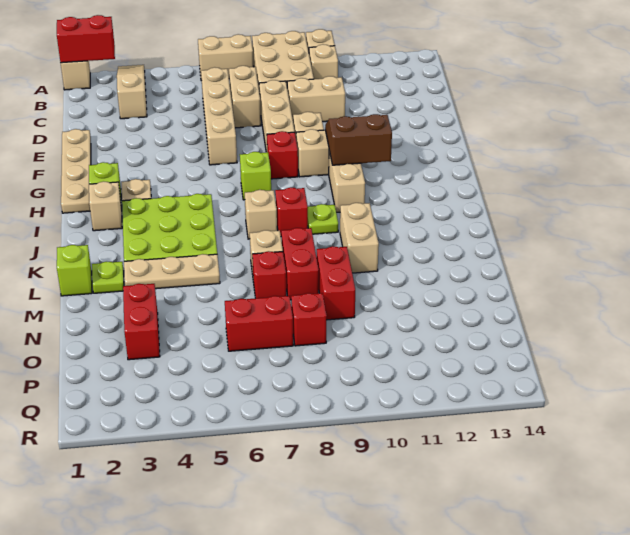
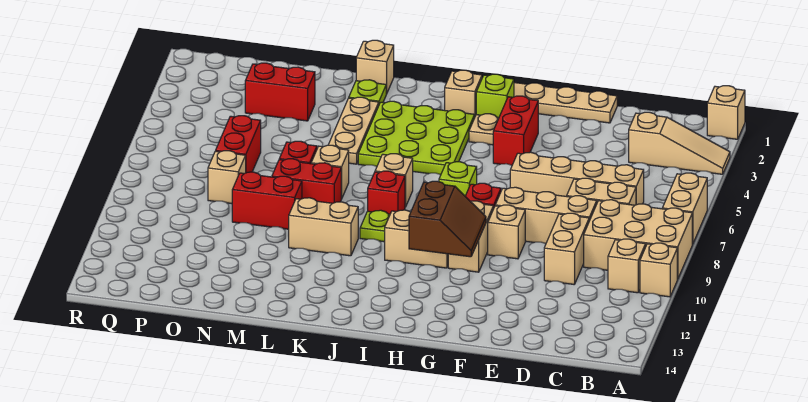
red brick A1:A2 level 2 -> red brick G3:G4 level 1
lime brick L1 level 1 -> tan brick L1 level 1
red brick O8 level 1 -> tan brick O8 level 1

